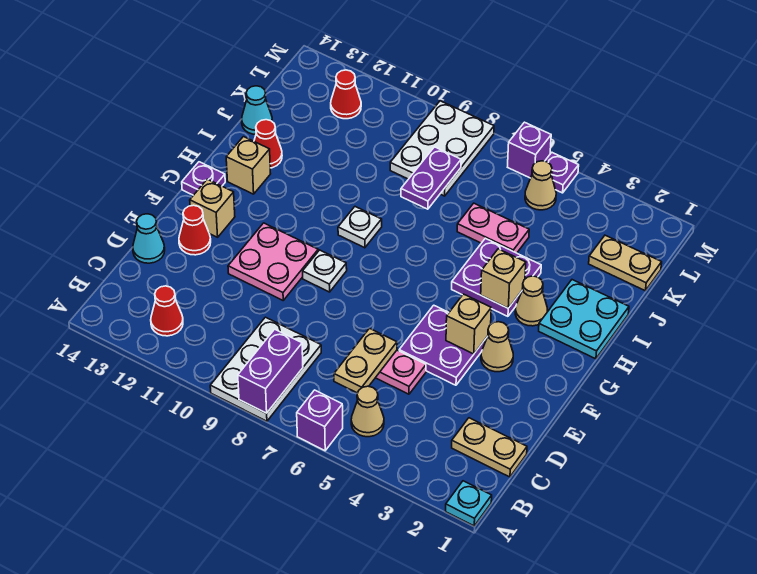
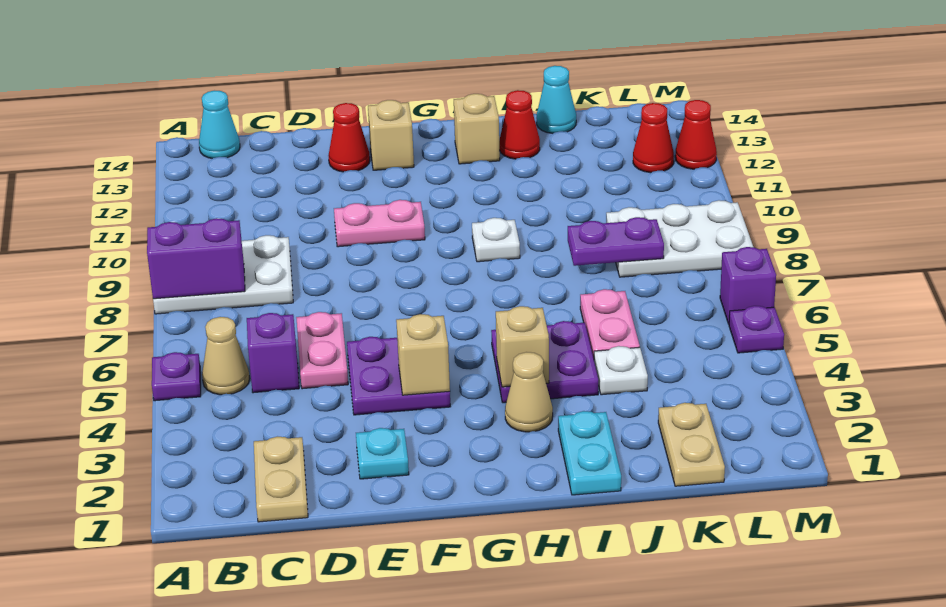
cyan plate A1 level 1 -> cyan plate E2 level 1
purple brick A6 level 1 -> purple brick C5 level 1
red cone B12 level 1 -> red cone M12 level 1
tan plate C6:D6 level 2 -> none
cyan cone D14 level 1 -> cyan cone B14 level 1
pink plate E10:F11 level 1 -> pink plate E10:F10 level 1
tan cone F3 level 1 -> none
white plate F9 level 1 -> white plate J4 level 1
purple plate G14 level 1 -> purple plate A5 level 1
cyan plate H1:I2 level 1 -> cyan plate I1:I2 level 1
tan cone L5 level 1 -> none

